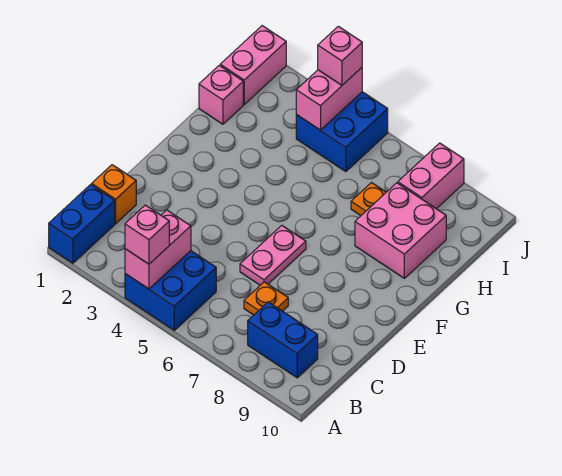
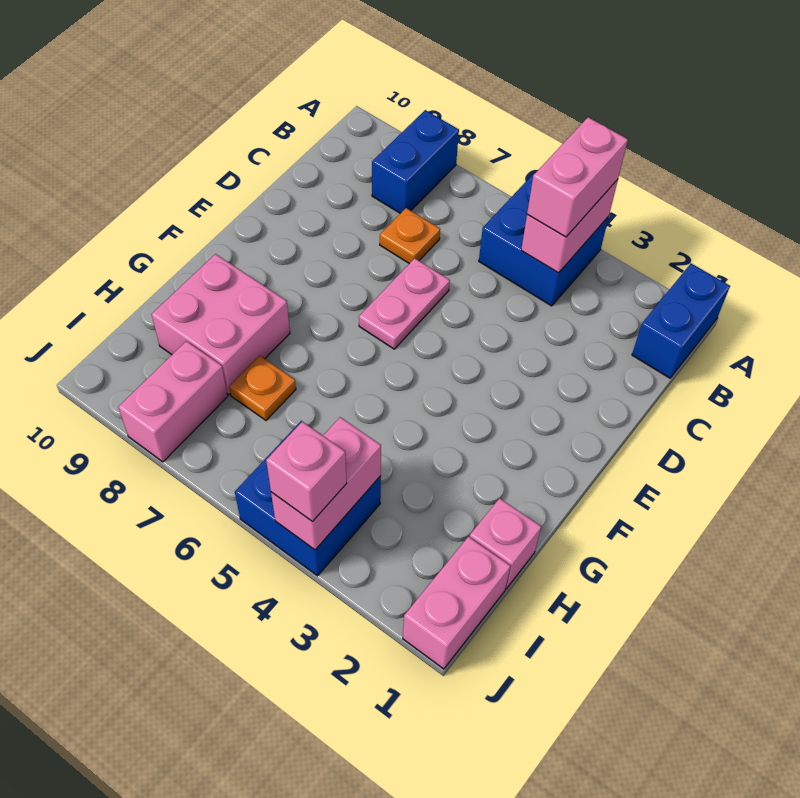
pink brick A4 level 3 -> pink brick A4:B4 level 3
blue brick B8:B9 level 1 -> blue brick A8:B8 level 1
orange brick C1 level 1 -> none

